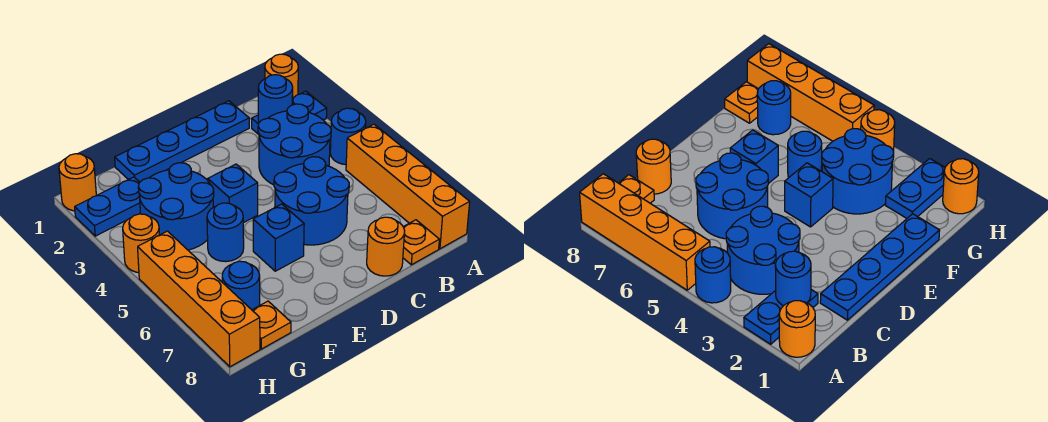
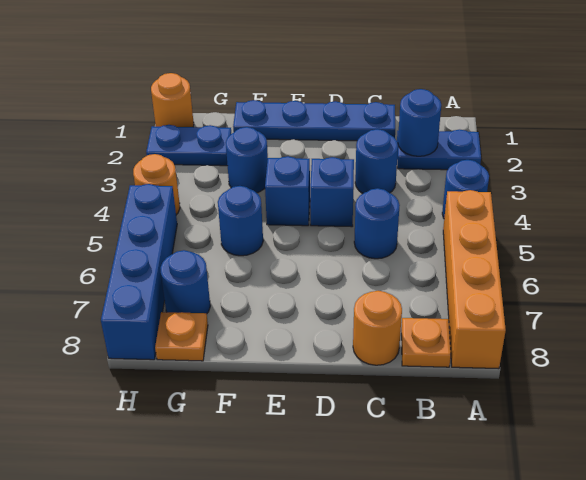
orange round brick A1 level 1 -> none
blue round brick B3:C4 level 1 -> blue round brick C3 level 1
blue round brick C5:D6 level 1 -> blue round brick C5 level 1
blue brick E6 level 1 -> blue brick D4 level 1
blue round brick F3:G4 level 1 -> blue round brick F3 level 1
orange brick H5:H8 level 1 -> blue brick H5:H8 level 1

